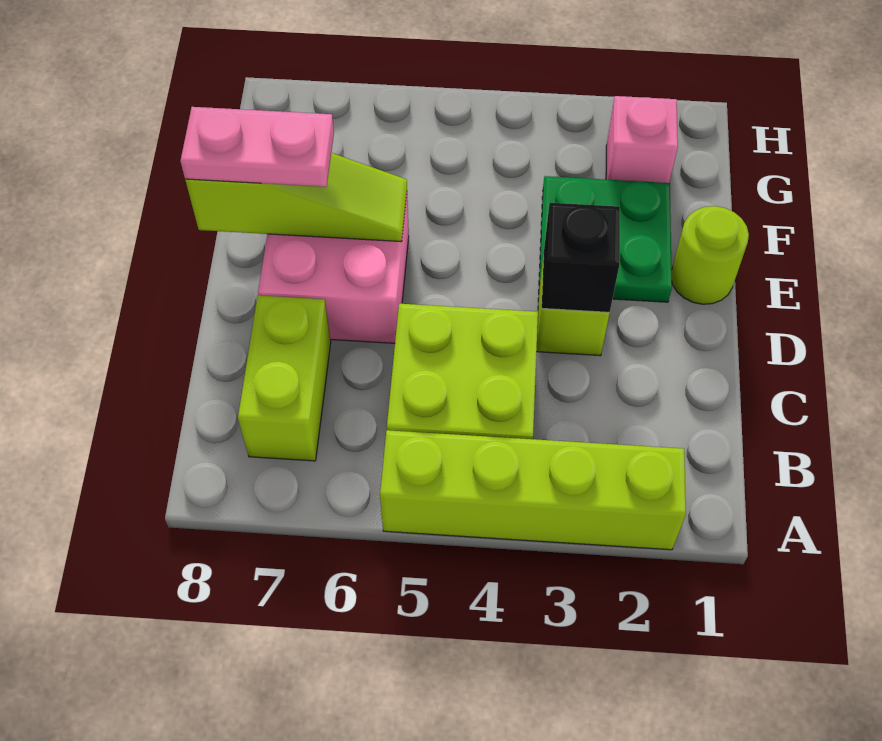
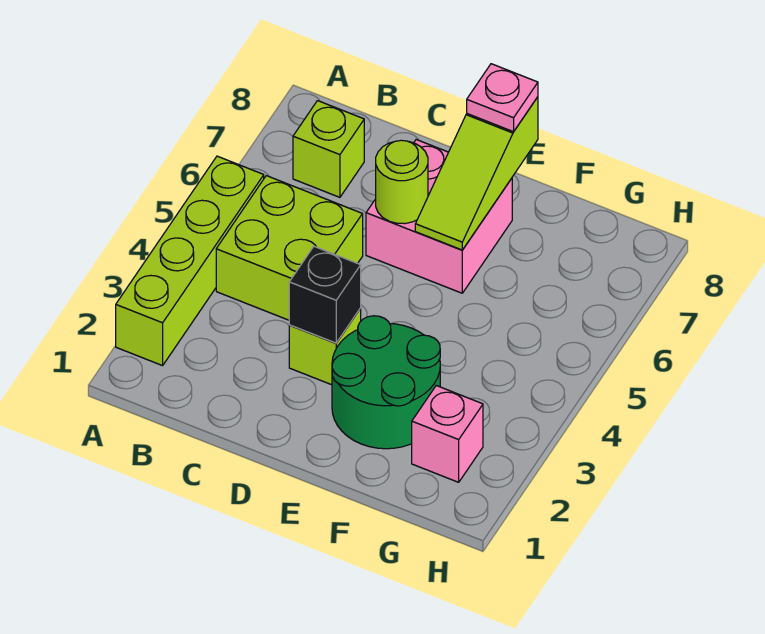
lime brick B7:C7 level 1 -> lime brick B7 level 1
lime round brick E1 level 1 -> lime round brick D6 level 2
green plate E2:F3 level 1 -> green round brick E2:F3 level 1
pink plate E7:E8 level 3 -> pink plate E8 level 3

